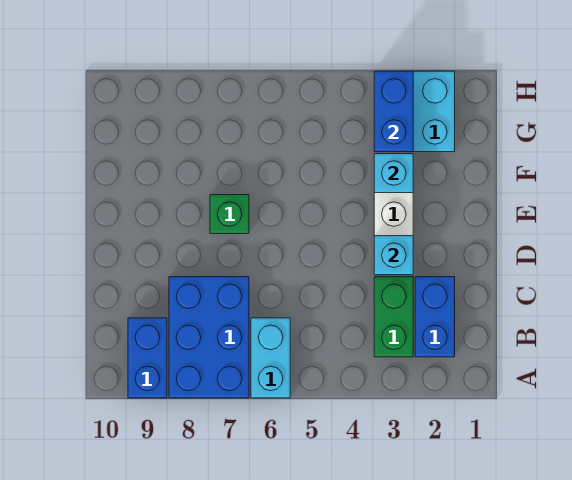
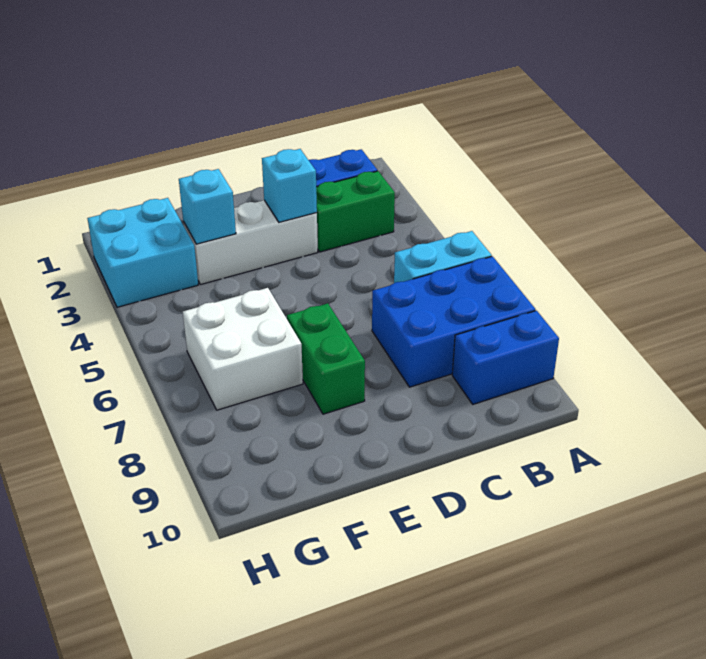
green brick E7 level 1 -> green brick E7:E8 level 1
none -> white brick F6:G7 level 1
blue brick G3:H3 level 2 -> none

